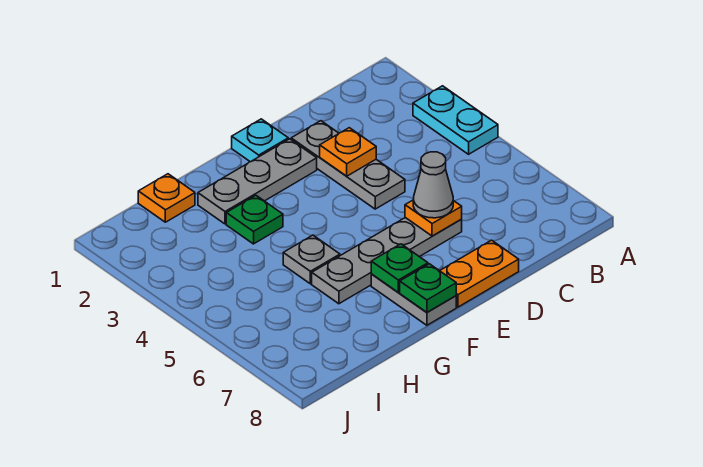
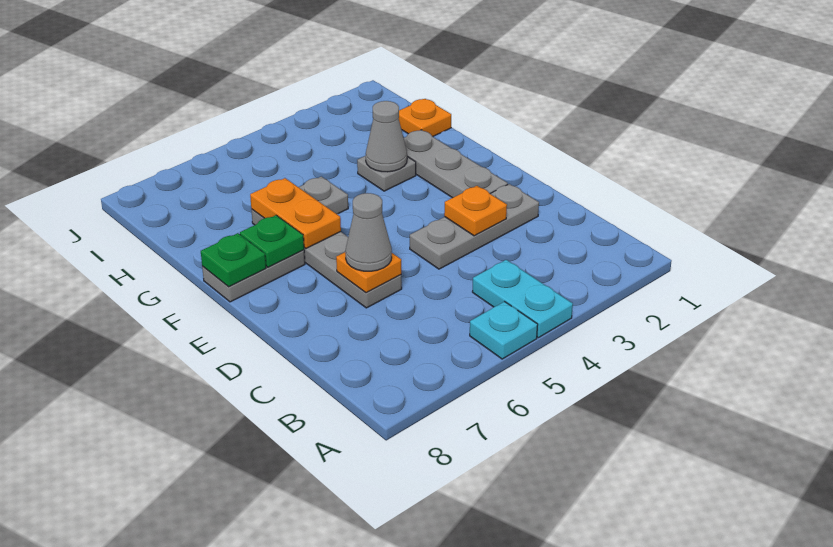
cyan plate A3:A4 level 1 -> cyan plate A4:B4 level 1
orange plate D8:E8 level 1 -> orange plate F6:G6 level 2
cyan plate E1 level 1 -> cyan plate A5 level 1
green plate G3 level 1 -> grey plate G3 level 1
none -> grey cone G3 level 2

